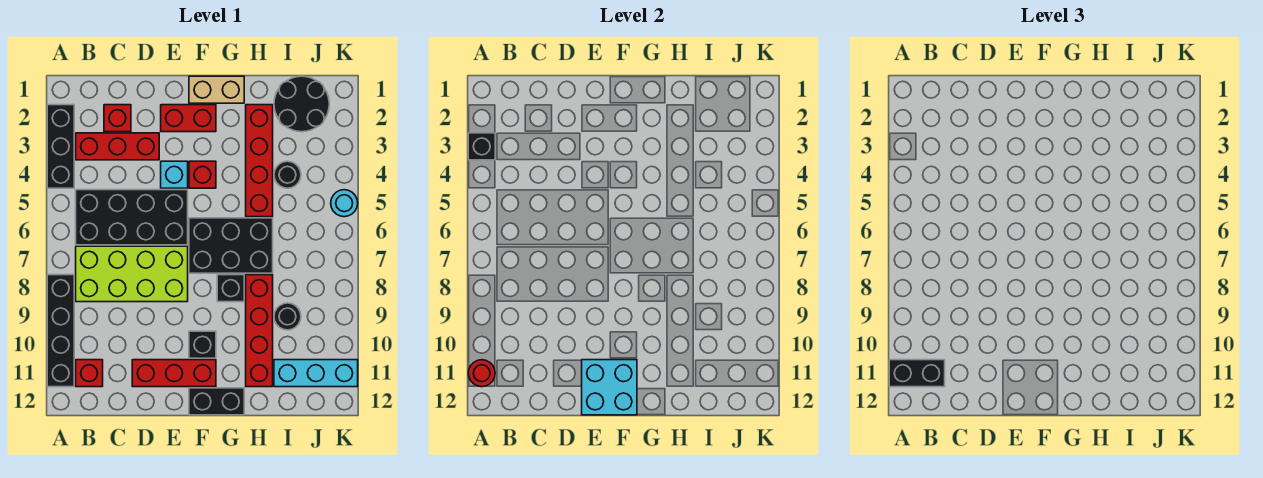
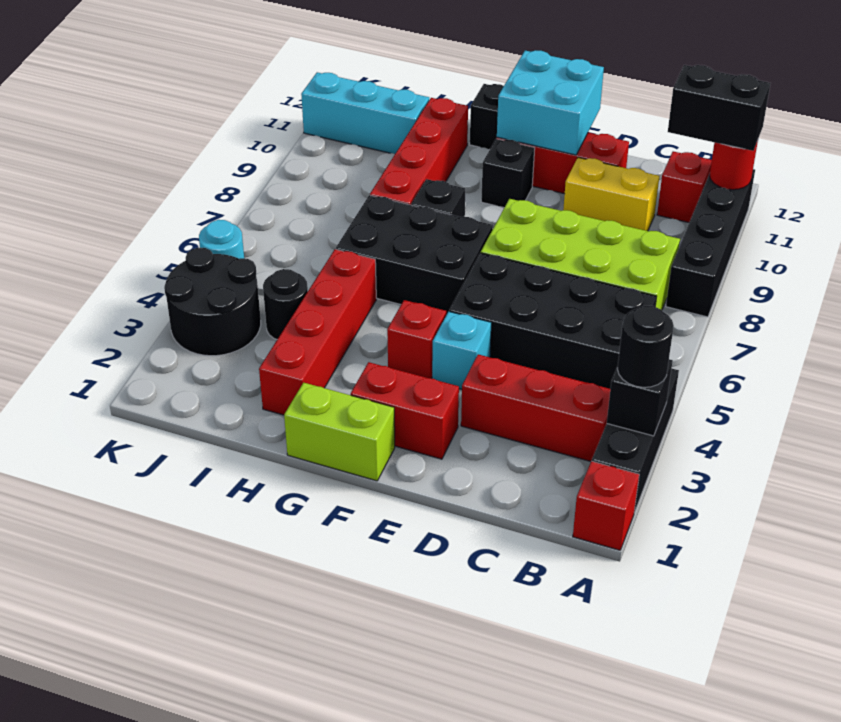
red brick C2 level 1 -> red brick A1 level 1
none -> yellow brick C10:D10 level 1
tan brick F1:G1 level 1 -> lime brick F1:G1 level 1
black round brick I1:J2 level 1 -> black round brick J3:K4 level 1
black round brick I9 level 1 -> black round brick A3 level 3

